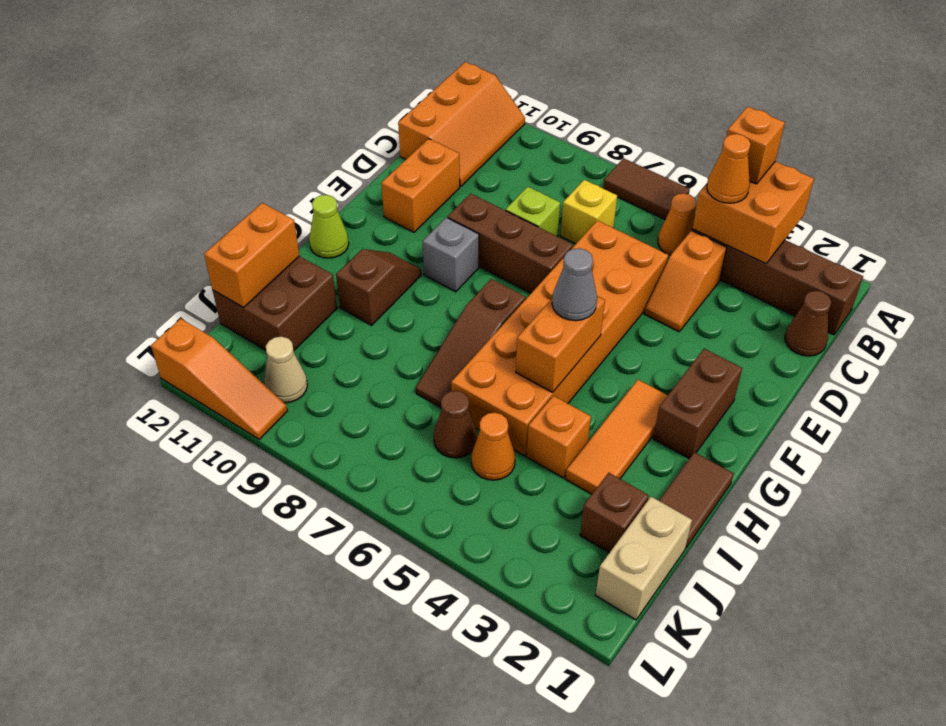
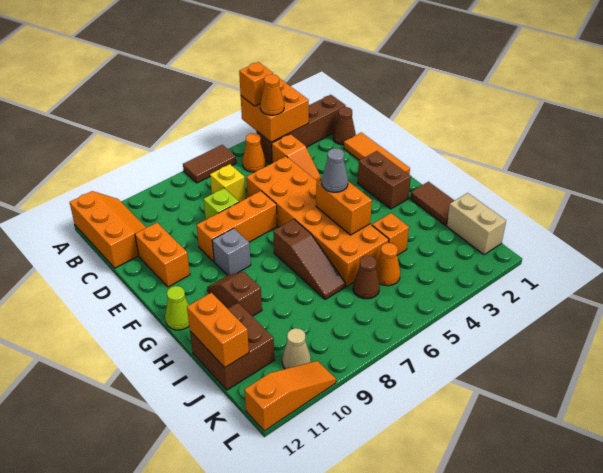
brown brick E7:E9 level 1 -> orange brick E7:E9 level 1
orange tile G3:I3 level 1 -> orange tile D1:F1 level 1
brown brick J2 level 1 -> none

